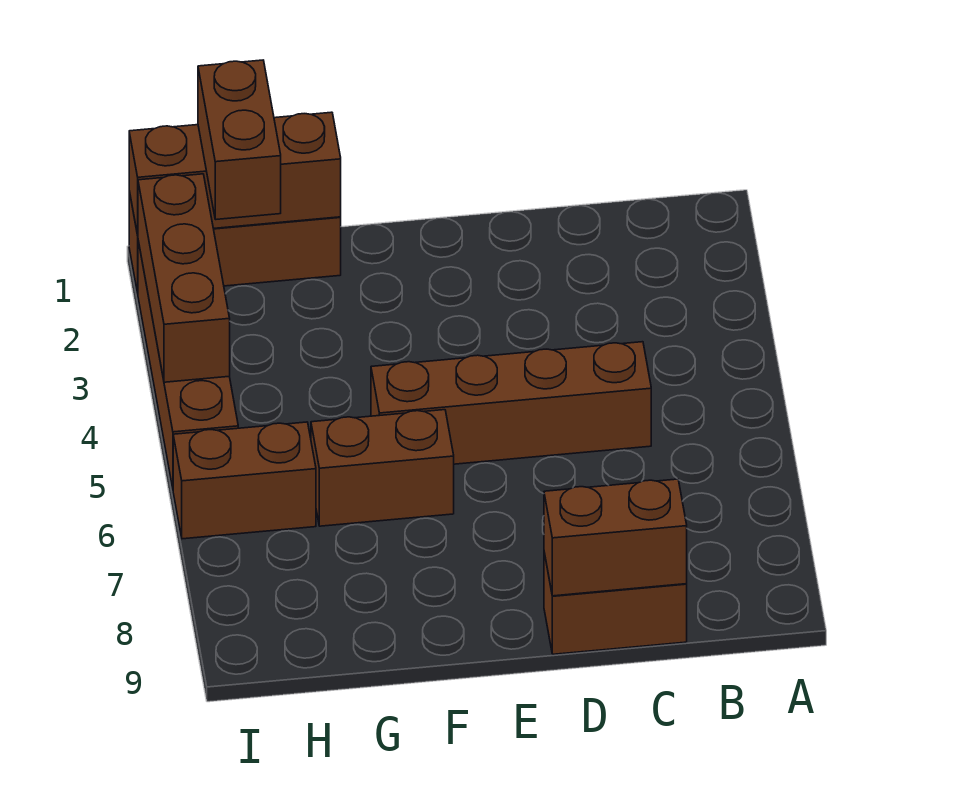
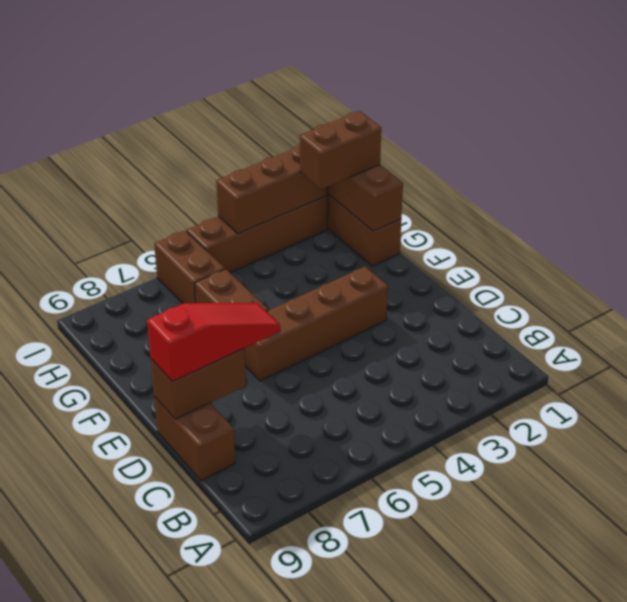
brown brick C5:F5 level 1 -> brown brick E3:E6 level 1
brown brick C9:D9 level 2 -> brown brick D8:D9 level 2
none -> red slope D7:D9 level 3 top 9

